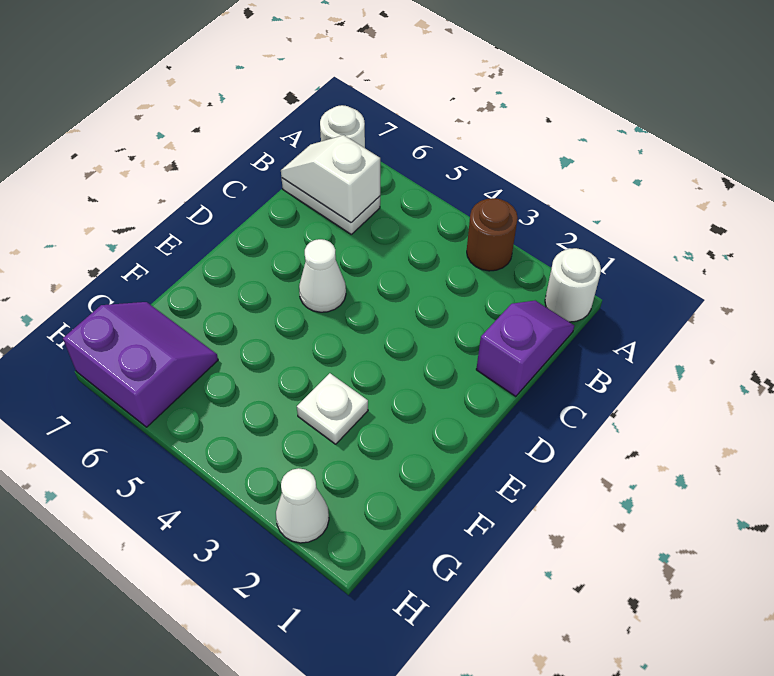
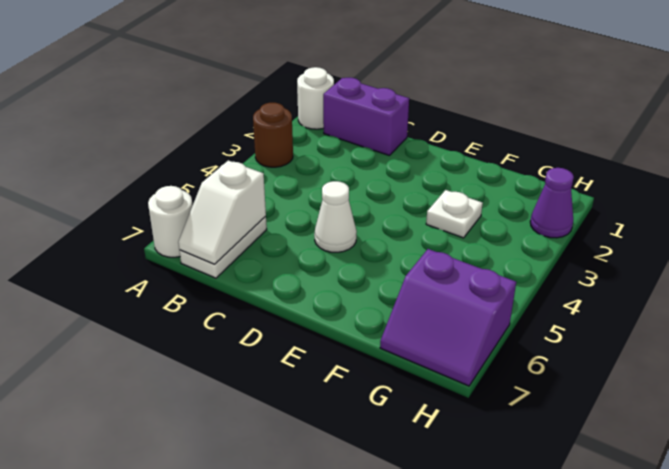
purple slope B1:C1 level 1 top C -> purple brick B1:C1 level 1
purple slope G6:H7 level 1 top H -> purple slope G6:H7 level 1 top 6
white cone H2 level 1 -> purple cone H2 level 1

